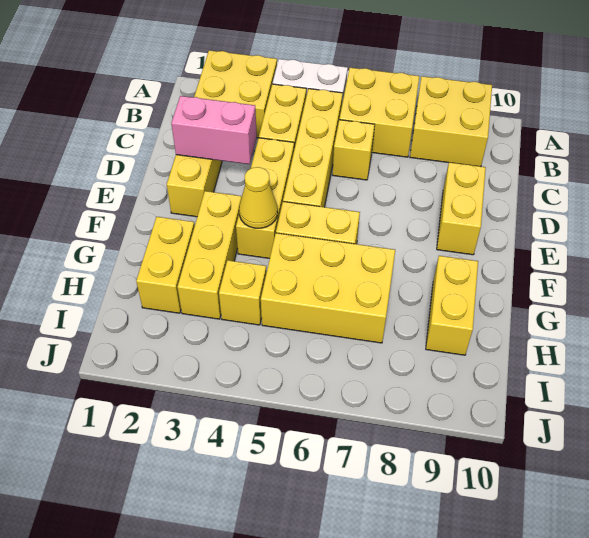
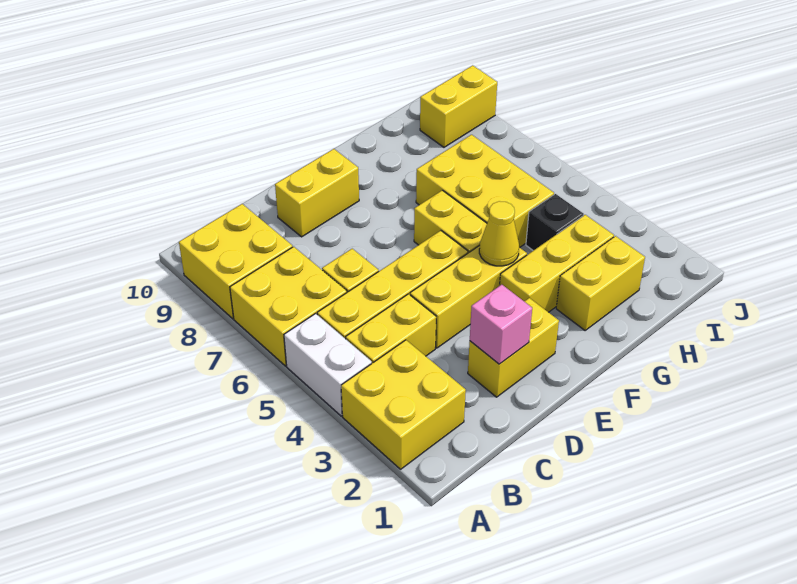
pink brick D2:D3 level 2 -> pink brick D2 level 2
yellow brick G9:H9 level 1 -> yellow brick I9:J9 level 1
yellow brick H4 level 1 -> black brick H4 level 1

